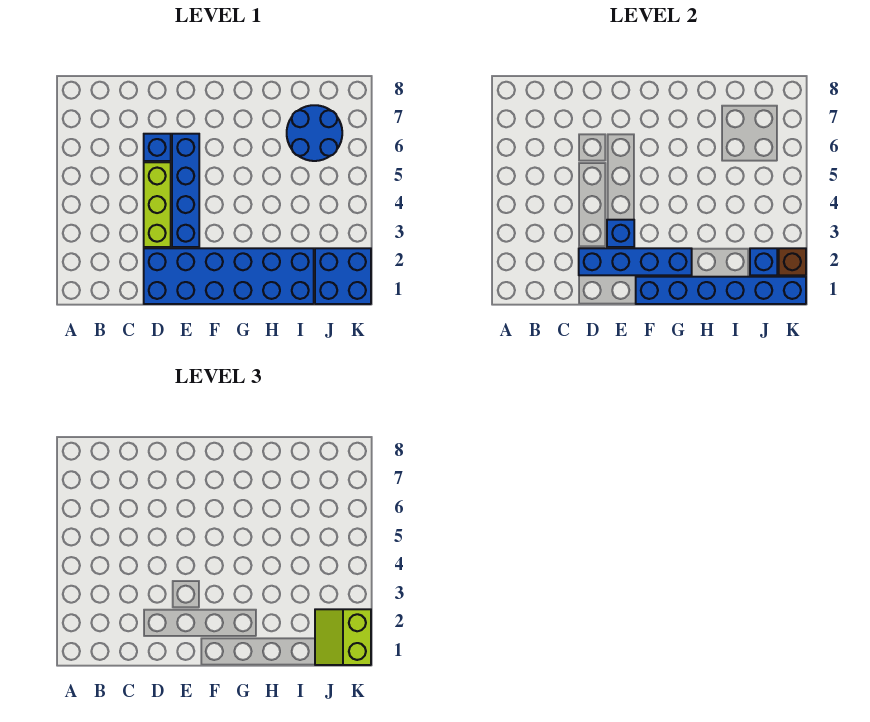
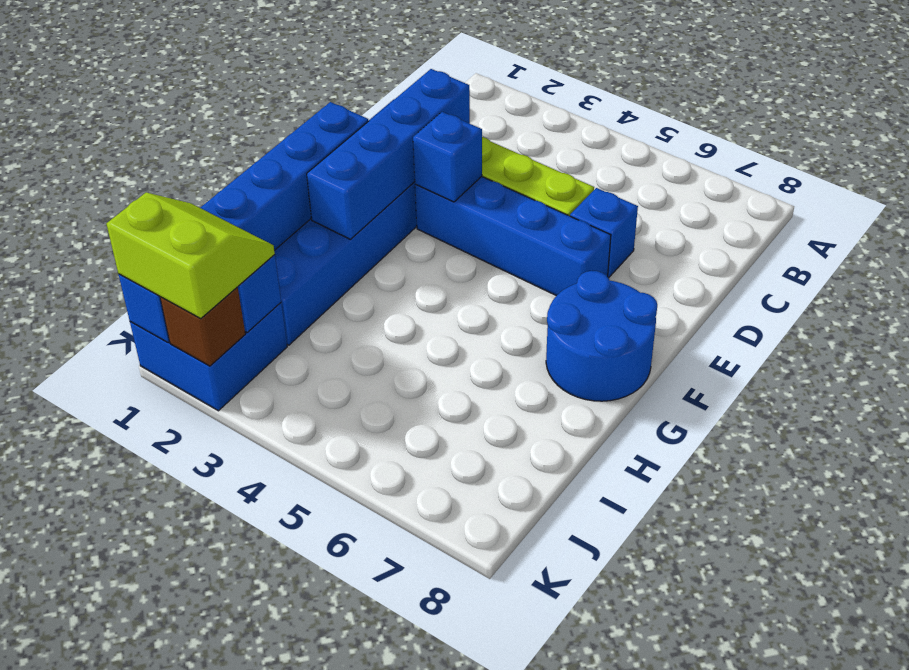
blue round brick I6:J7 level 1 -> blue round brick F7:G8 level 1

